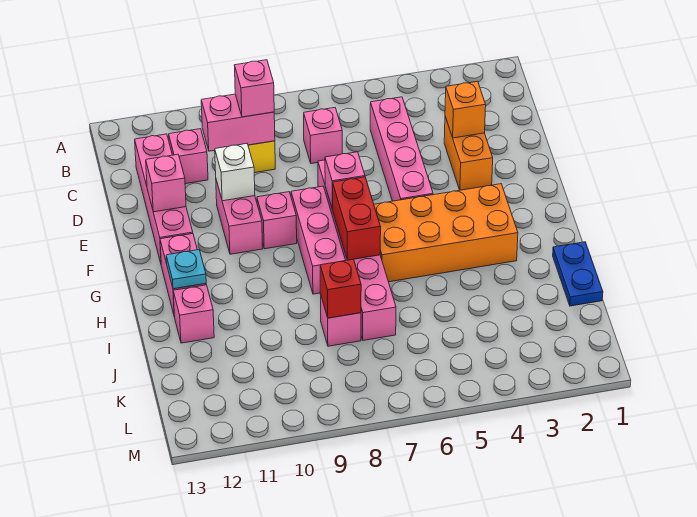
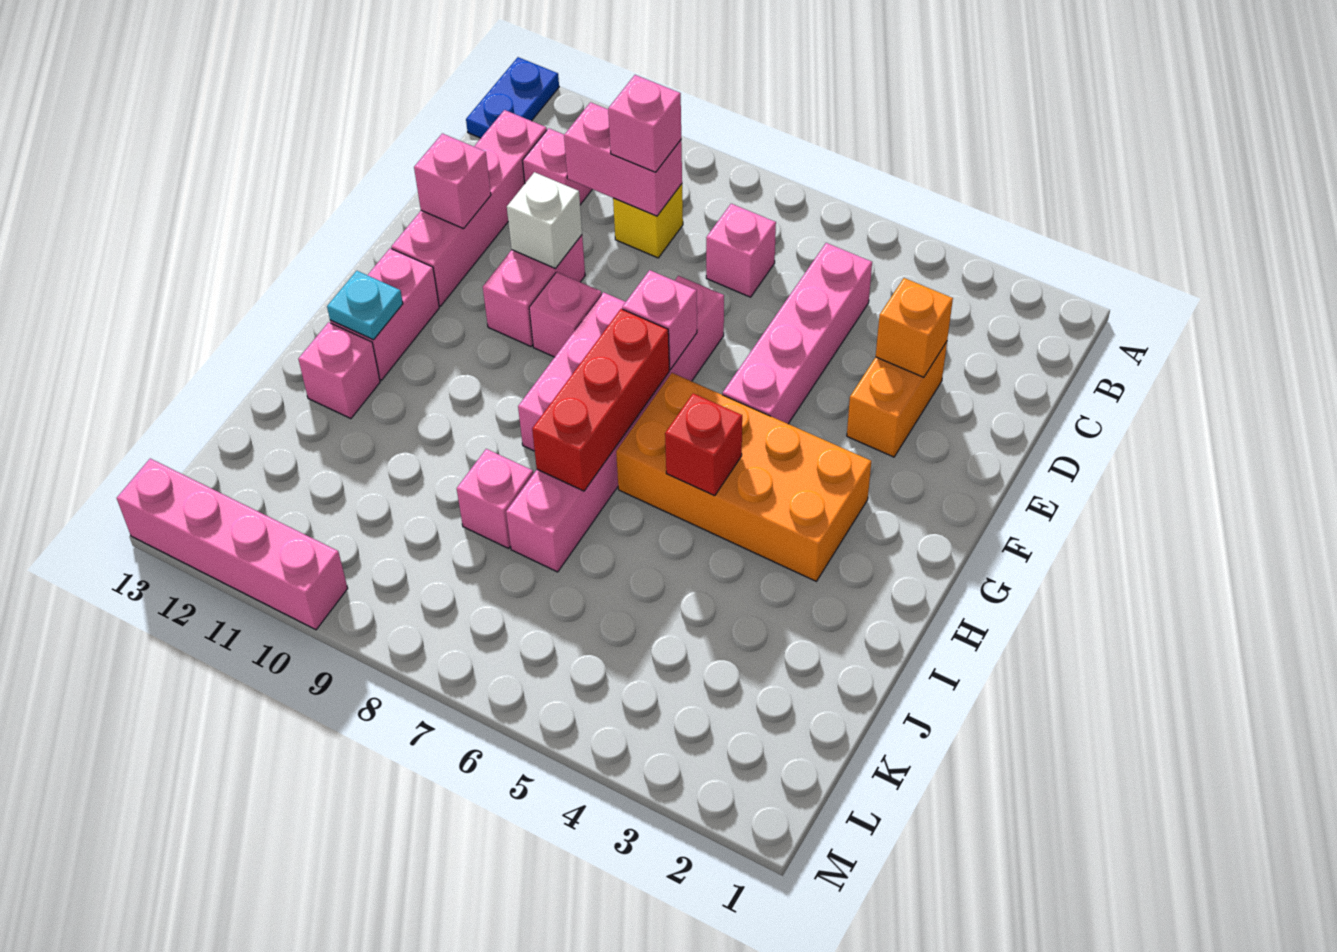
red brick G7:H7 level 2 -> red brick G7:I7 level 2
blue plate I1:J1 level 1 -> blue plate A13:B13 level 1
red brick J8 level 2 -> red brick H5 level 2
none -> pink brick M10:M13 level 1

